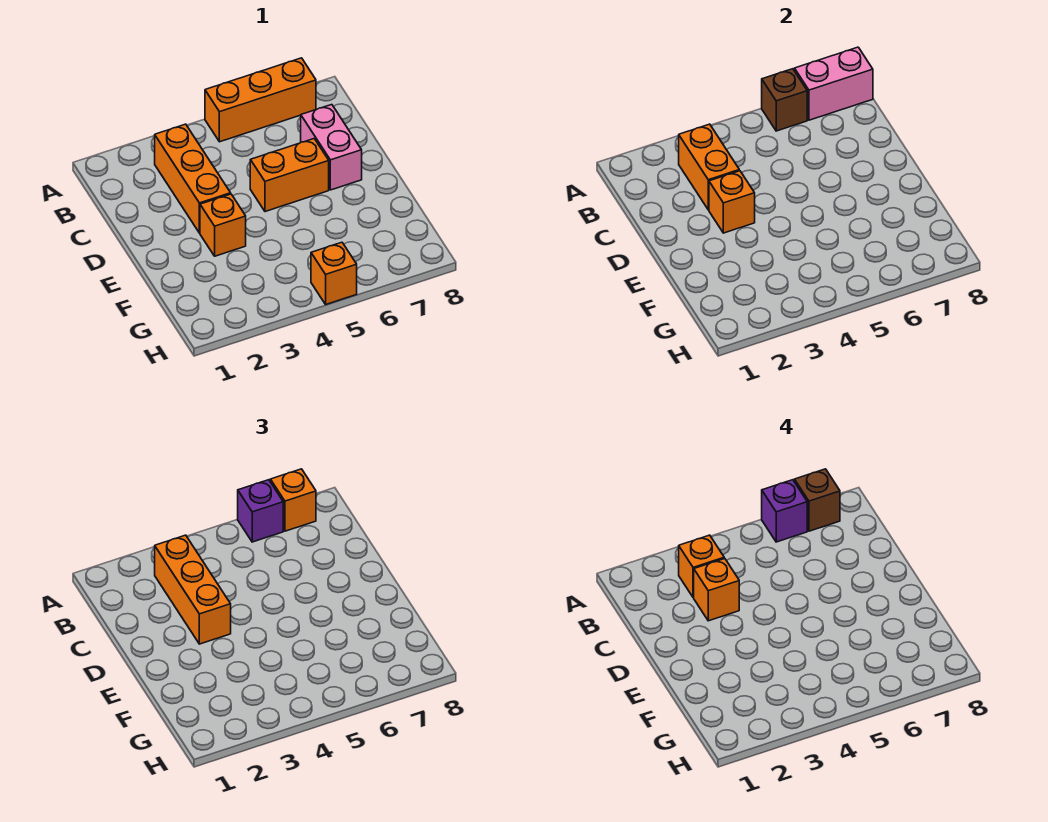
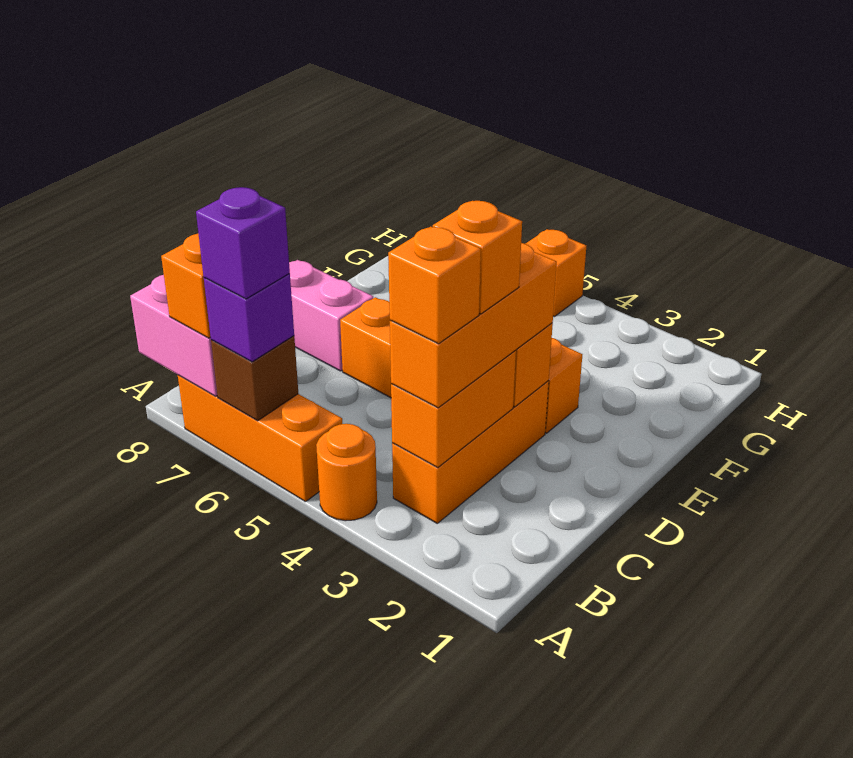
none -> orange round brick A4 level 1
brown brick A7 level 4 -> none
pink brick C7:D7 level 1 -> pink brick D7:D8 level 1

